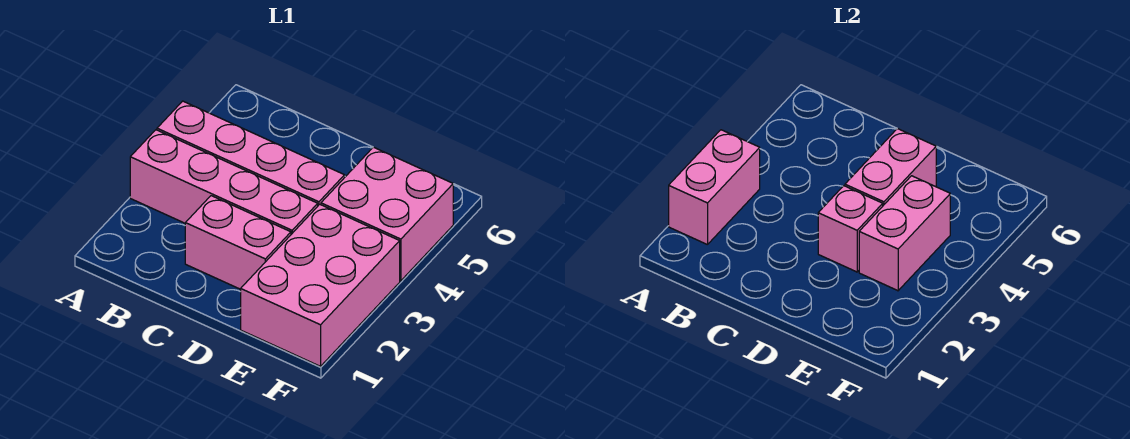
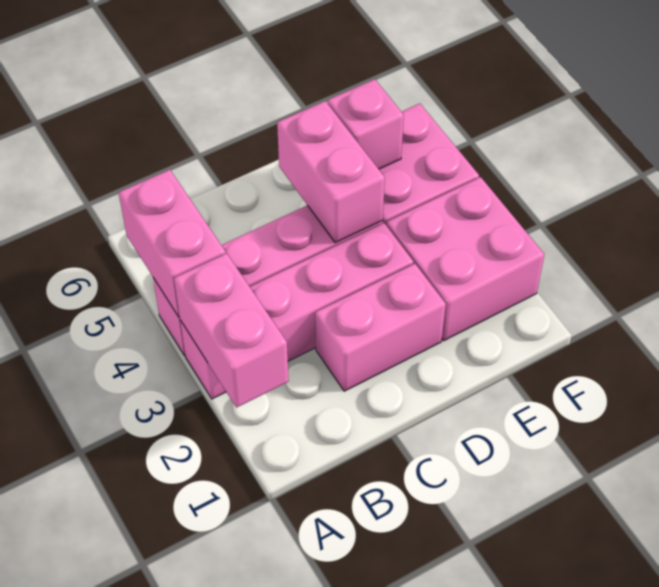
pink brick D3 level 2 -> pink brick E5 level 2
pink brick E1:F3 level 1 -> pink brick E2:F3 level 1
pink brick E3:E4 level 2 -> pink brick A4:A5 level 2

